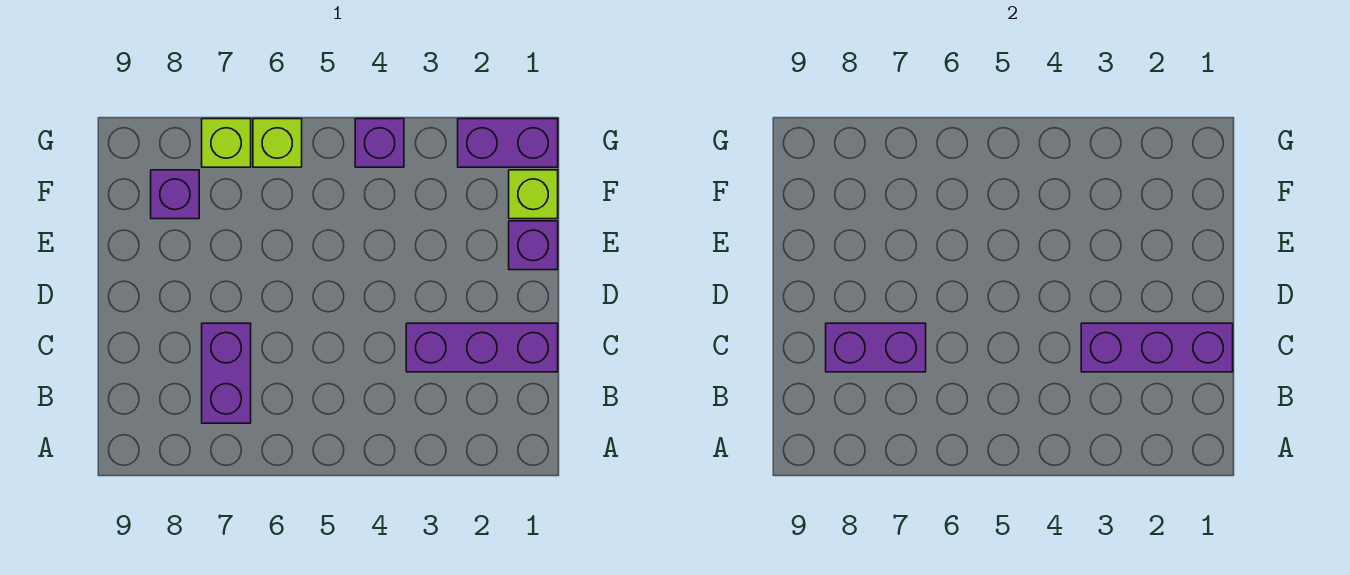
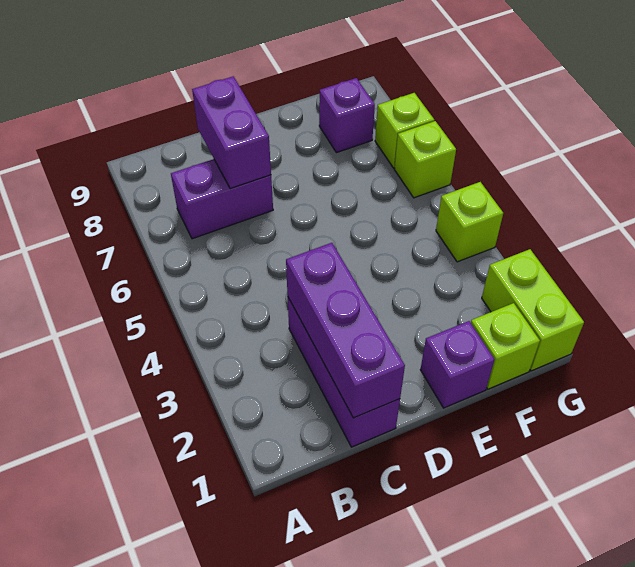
purple brick G1:G2 level 1 -> lime brick G1:G2 level 1
purple brick G4 level 1 -> lime brick G4 level 1

